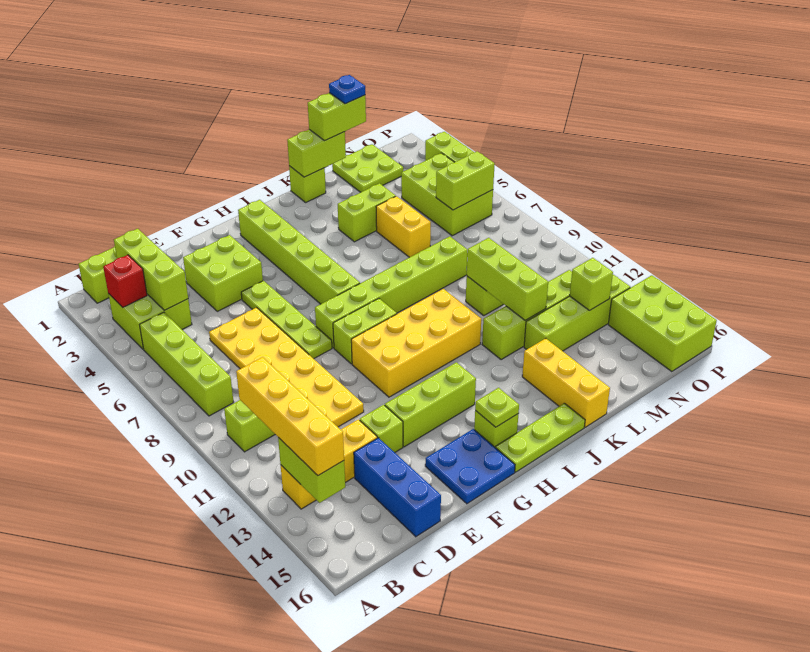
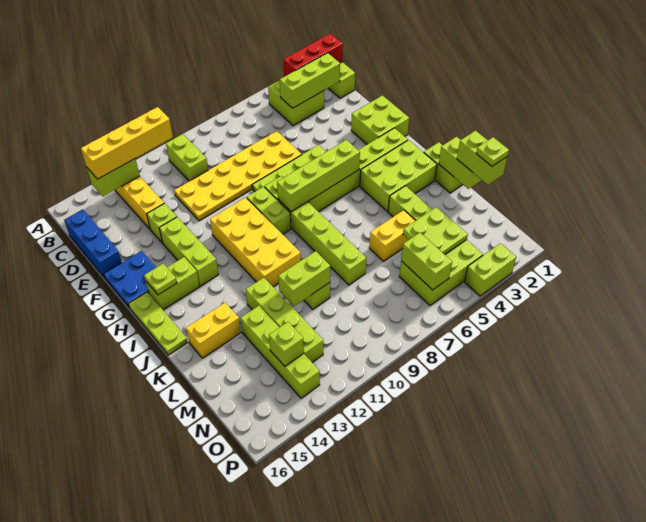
red brick B3 level 2 -> red brick B1:B3 level 2
lime brick B5:B8 level 1 -> lime brick H5:H8 level 2
blue brick D14:D16 level 1 -> blue brick C16:E16 level 1
lime brick E3:F4 level 1 -> lime brick F1:G2 level 1
lime brick H15 level 1 -> lime brick H14:H15 level 1
lime brick K1 level 1 -> lime brick J1:K1 level 1
yellow brick K14:K16 level 1 -> yellow brick K14:K15 level 1
lime brick L10:L12 level 2 -> lime brick L10:L11 level 2
lime plate M1:N2 level 1 -> lime plate M4:N5 level 2
blue plate M1 level 4 -> lime plate M1 level 4
lime brick O14:P16 level 1 -> lime brick I2:J4 level 1

